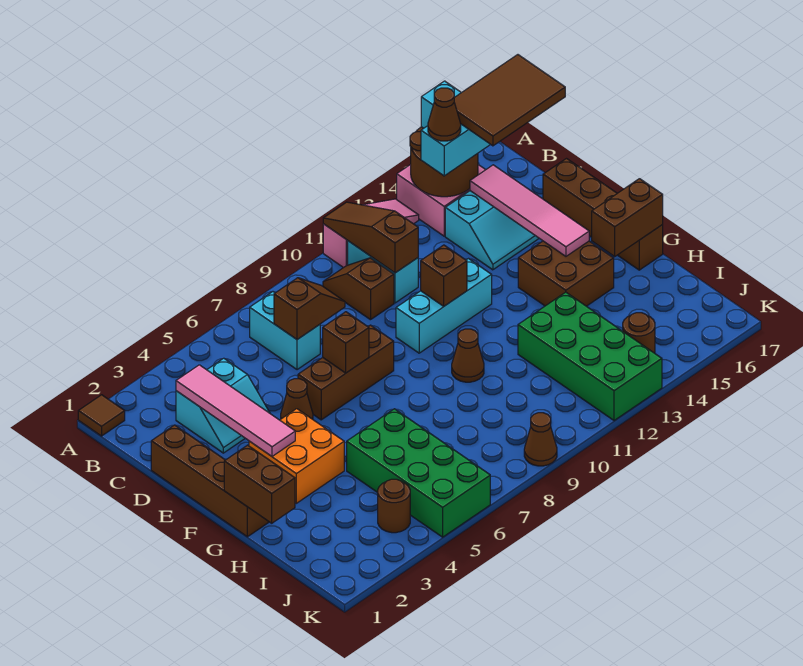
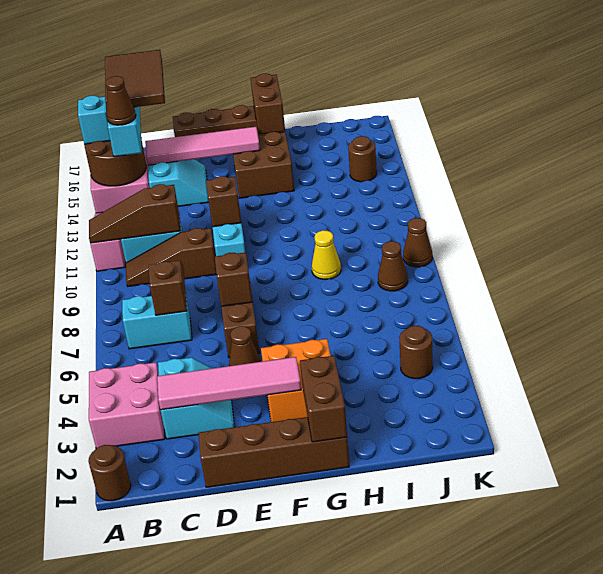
brown tile A1 level 1 -> brown round brick A1 level 1
none -> pink brick A3:B4 level 1
brown slope B10:C10 level 1 top C -> brown slope B10:D10 level 1 top D
brown brick G1:H1 level 2 -> brown brick G1:G2 level 2
brown cone G10 level 1 -> brown cone J8 level 1
green brick H5:K6 level 1 -> none
none -> yellow cone H9 level 1
green brick H12:K13 level 1 -> none

